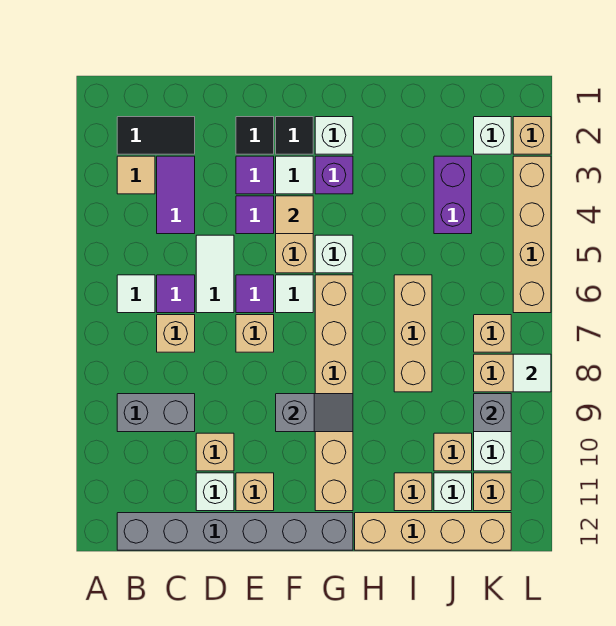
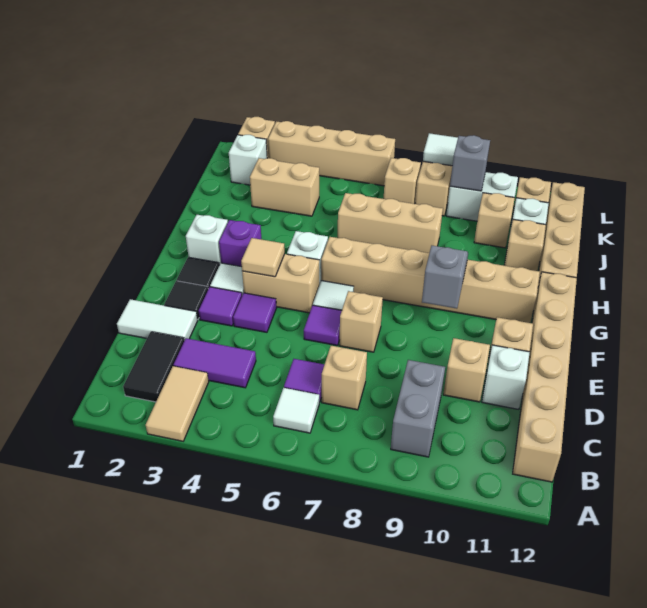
tan tile B3 level 1 -> tan tile A3:B3 level 1
grey brick B12:G12 level 1 -> tan brick B12:G12 level 1
white tile D5:D6 level 1 -> white tile D1:D2 level 1
purple brick J3:J4 level 1 -> tan brick J3:J4 level 1

